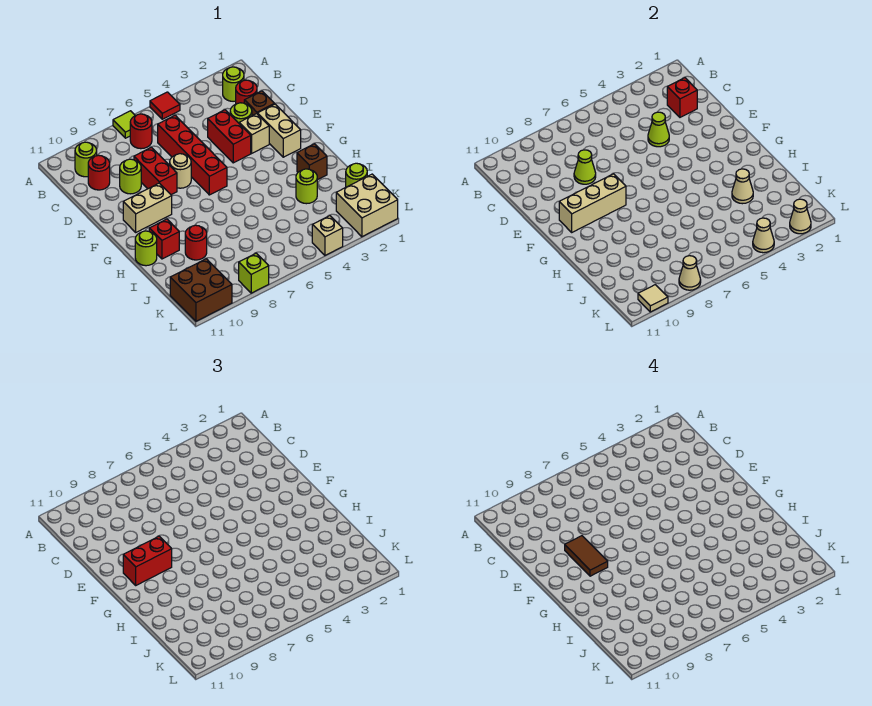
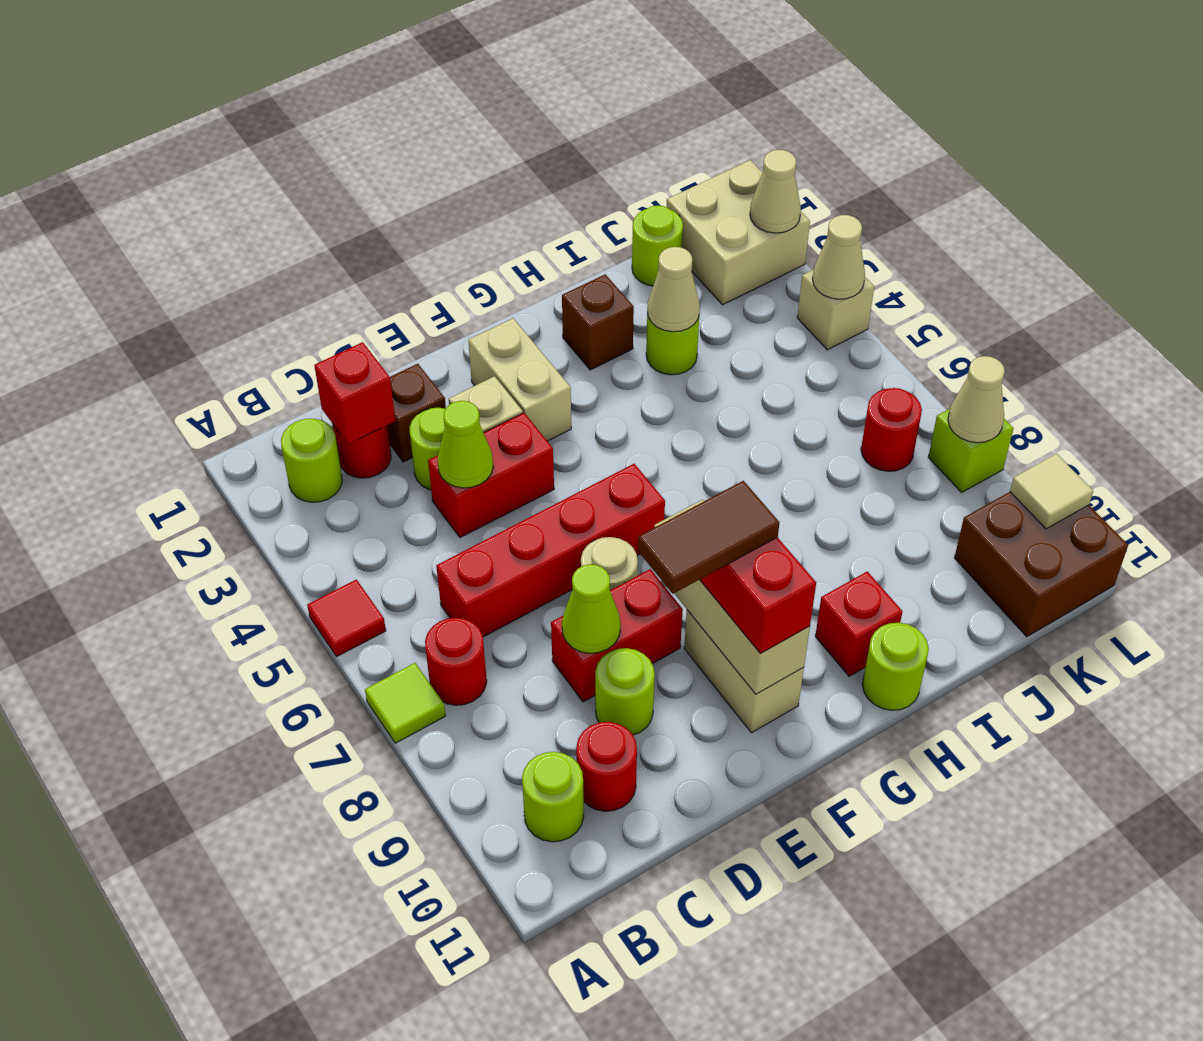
tan brick E2:F2 level 1 -> tan brick F2:F3 level 1
red round brick I9 level 1 -> red round brick K7 level 1

